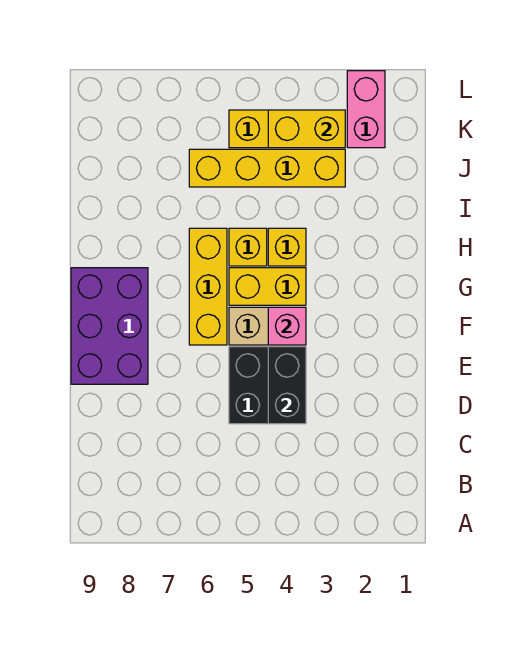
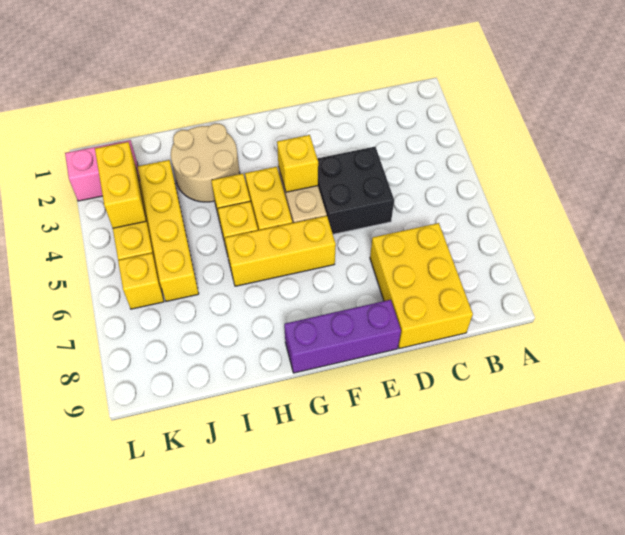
none -> yellow brick C7:D9 level 1
black brick D4:E4 level 2 -> none
purple brick E8:G9 level 1 -> purple brick E9:G9 level 1
pink brick F4 level 2 -> yellow brick F4 level 2
none -> tan round brick H2:I3 level 1
none -> yellow brick K6 level 1

